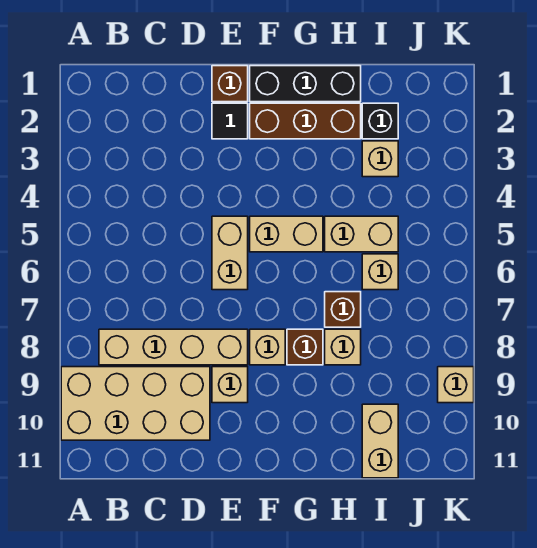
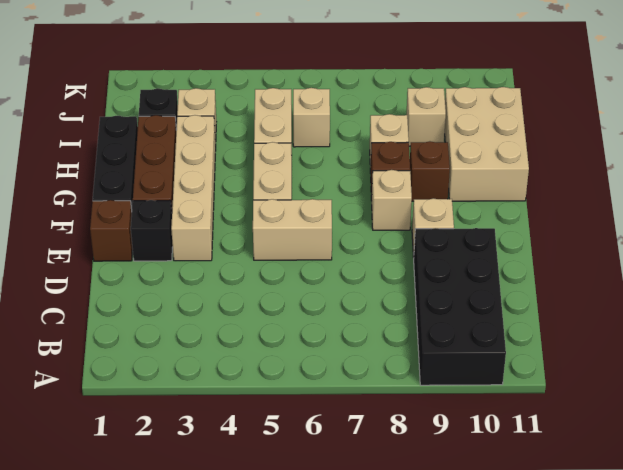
tan brick A9:D10 level 1 -> black brick A9:D10 level 1
tan brick B8:E8 level 1 -> tan brick E3:H3 level 1
black tile E2 level 1 -> black brick E2 level 1
brown brick H7 level 1 -> brown brick G9 level 1
tan brick I10:I11 level 1 -> tan brick G10:I11 level 1
tan brick K9 level 1 -> tan brick I9 level 1

